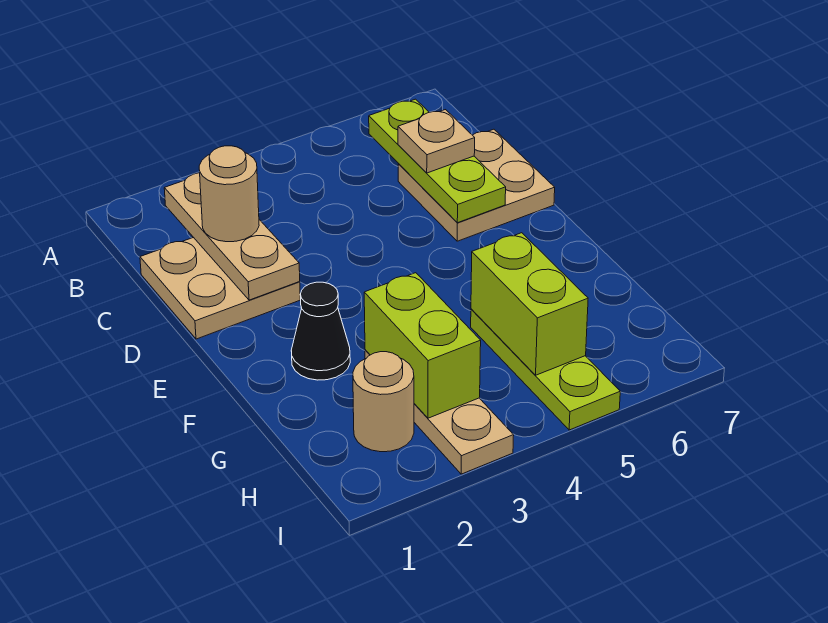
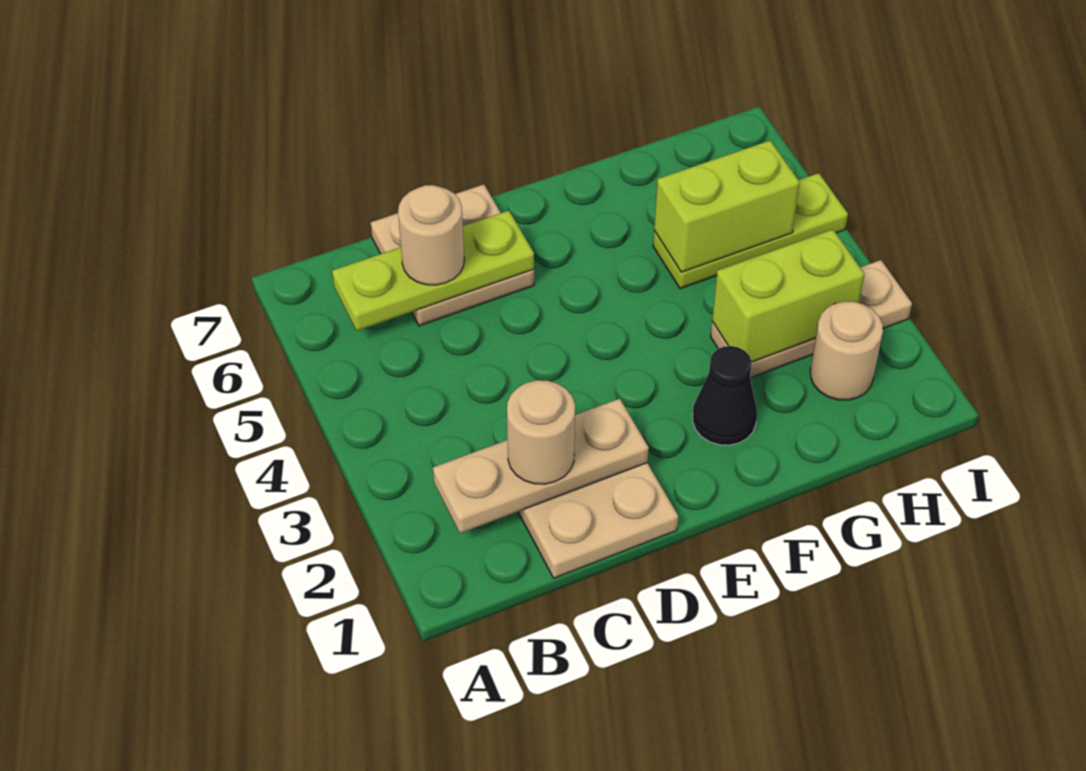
tan plate C6 level 3 -> tan round brick C6 level 3

